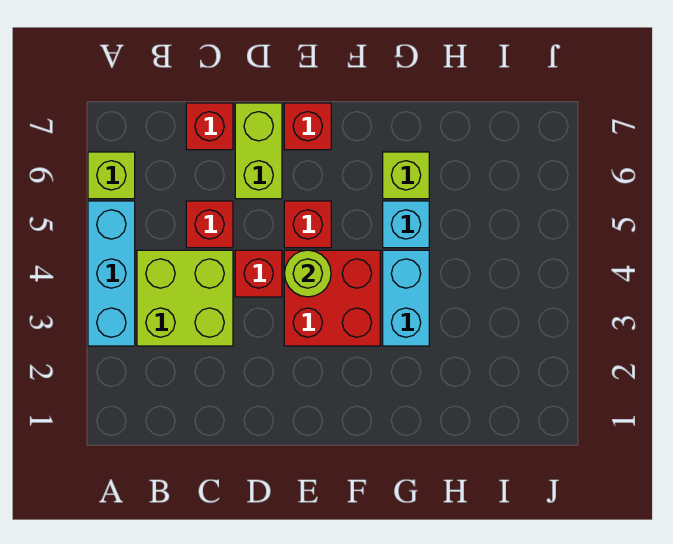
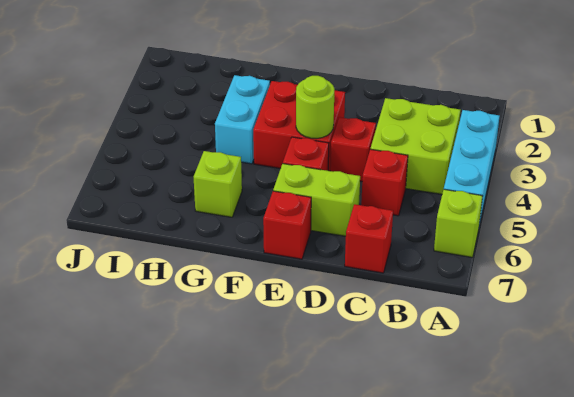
lime brick D6:D7 level 1 -> lime brick D6:E6 level 1
cyan brick G5 level 1 -> none

